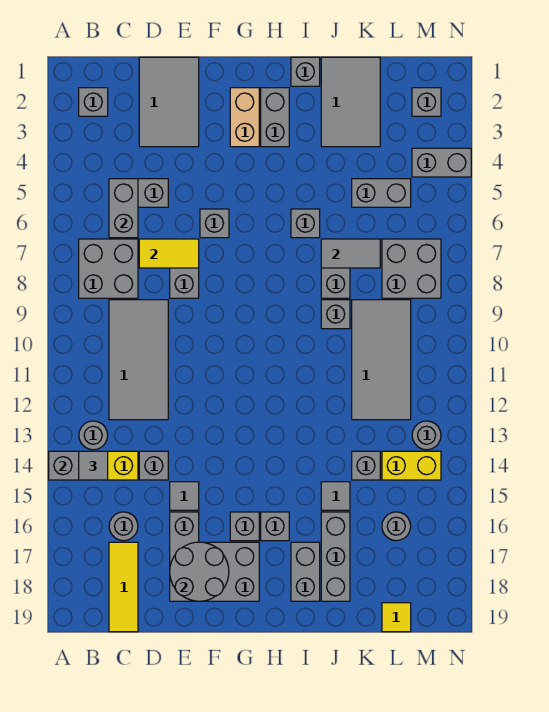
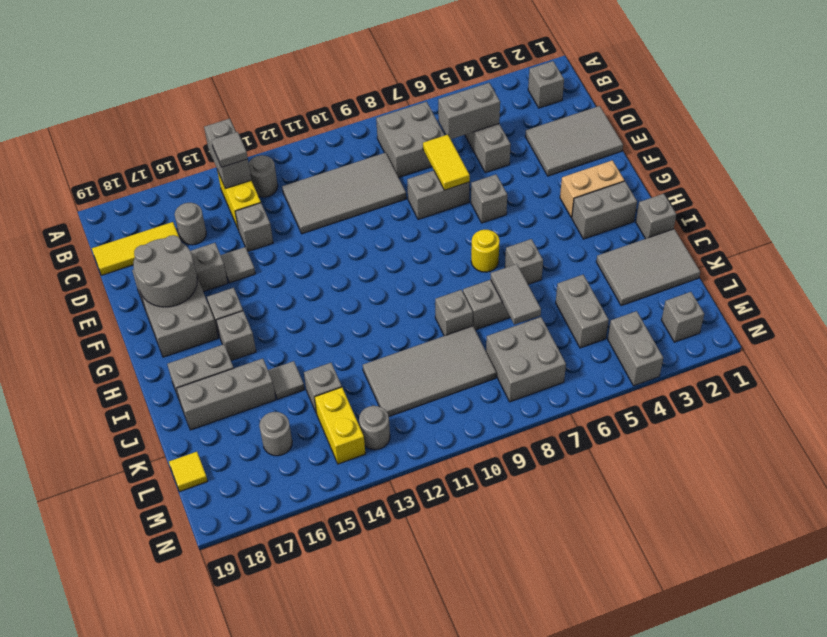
none -> yellow round brick H7 level 1

